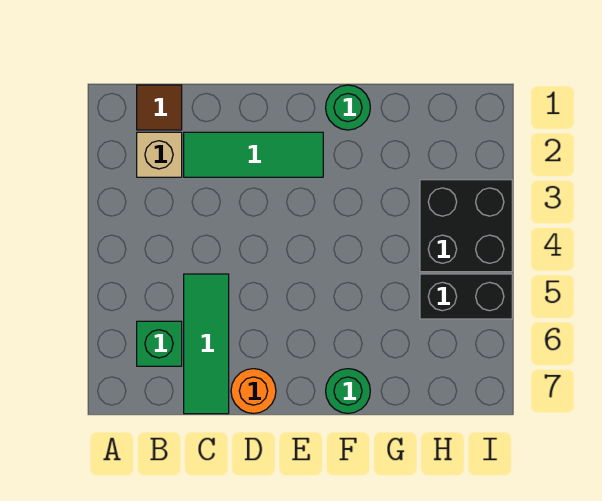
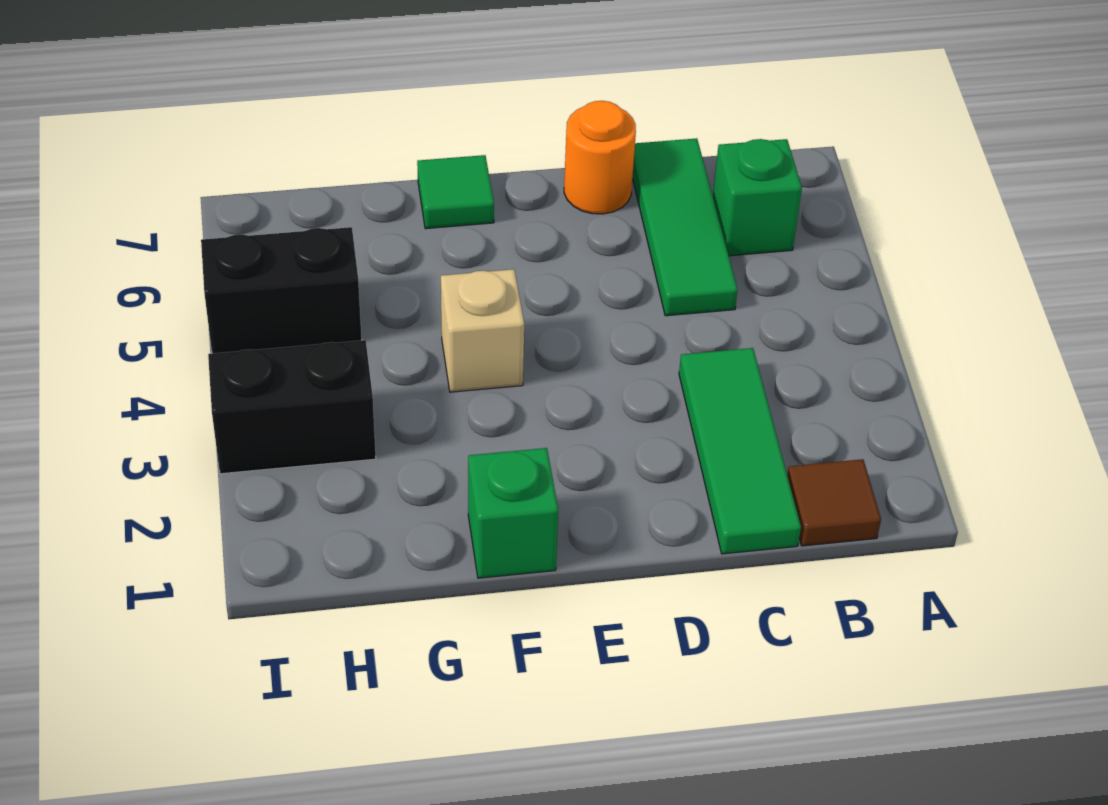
tan brick B2 level 1 -> tan brick F4 level 1
green tile C2:E2 level 1 -> green tile C1:C3 level 1
green round brick F1 level 1 -> green brick F1 level 1
green round brick F7 level 1 -> green tile F7 level 1
black brick H3:I4 level 1 -> black brick H3:I3 level 1

